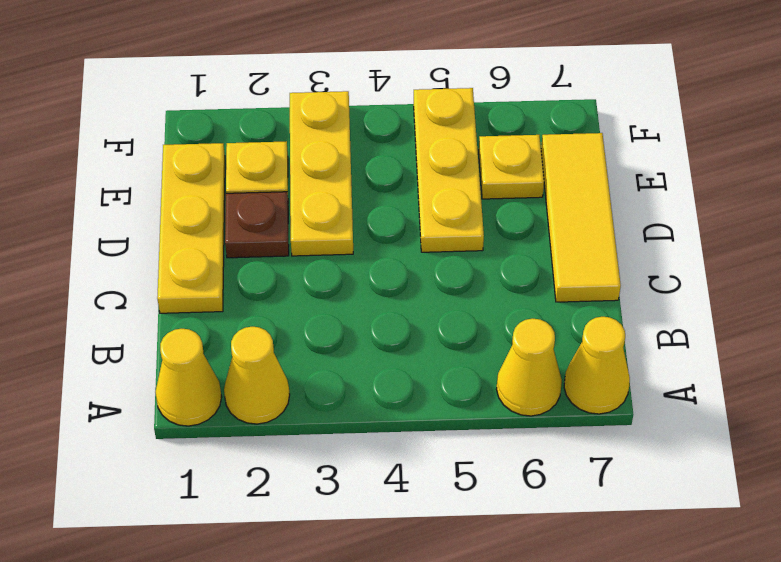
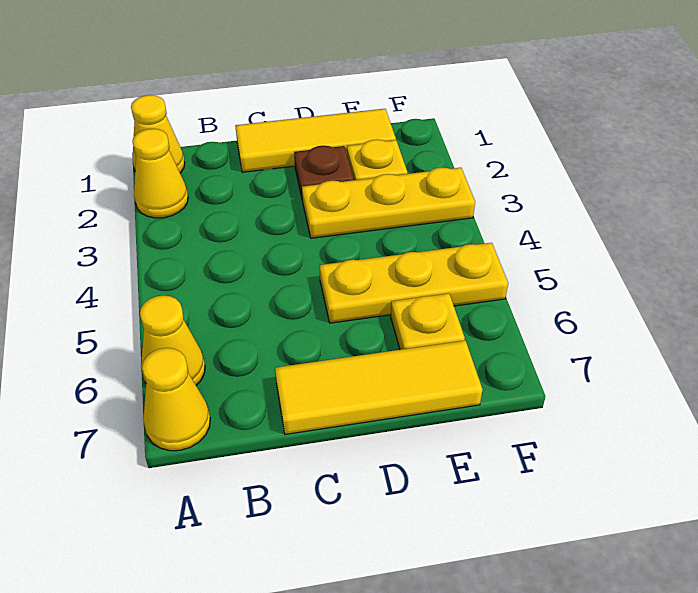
yellow plate C1:E1 level 1 -> yellow tile C1:E1 level 1

